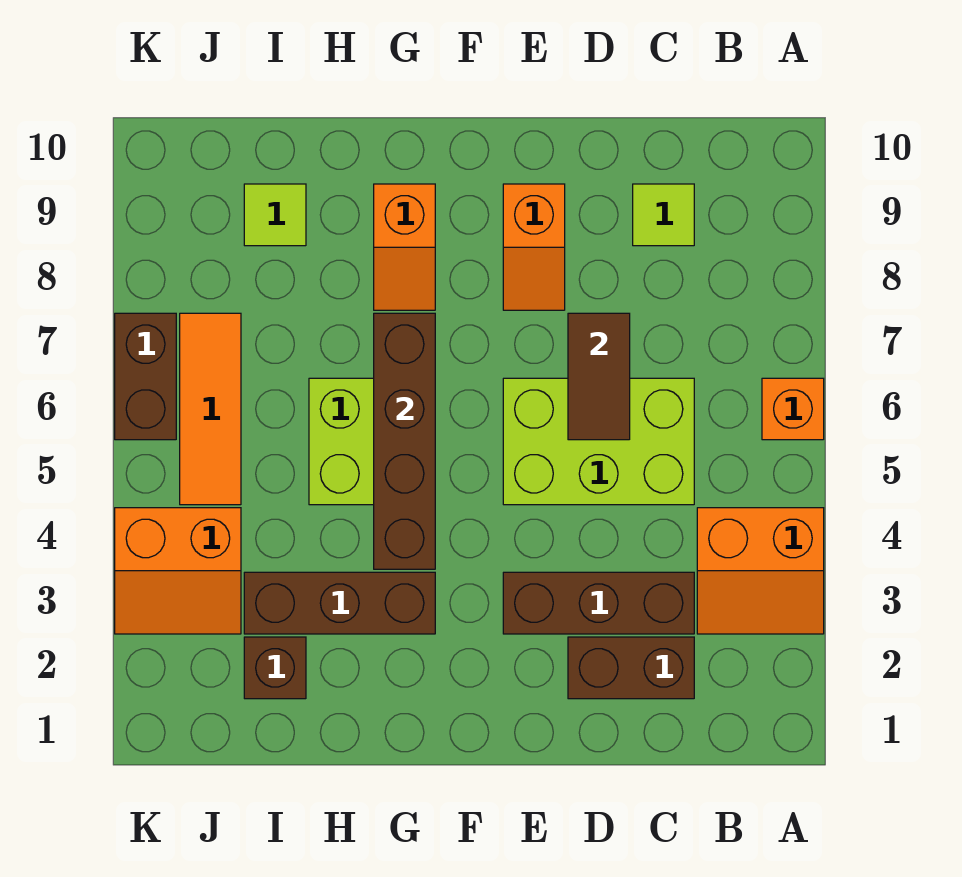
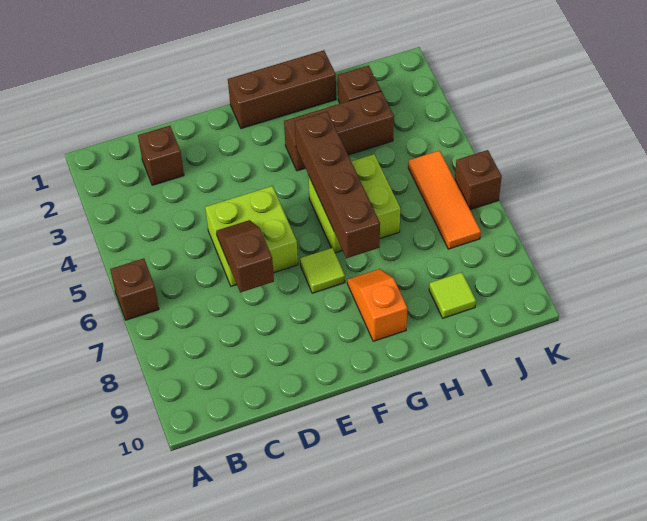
orange slope A3:B4 level 1 top 4 -> none
orange brick A6 level 1 -> brown brick A6 level 1
brown brick C2:D2 level 1 -> brown brick C2 level 1
brown brick C3:E3 level 1 -> brown brick F1:H1 level 1
lime brick C5:E6 level 1 -> lime brick D5:E6 level 1
lime tile C9 level 1 -> lime tile F7 level 1
brown tile D6:D7 level 2 -> brown slope D6:D7 level 2 top 7
orange slope E8:E9 level 1 top 9 -> none
orange slope J3:K4 level 1 top 4 -> none
brown brick K6:K7 level 1 -> brown brick K6 level 1

